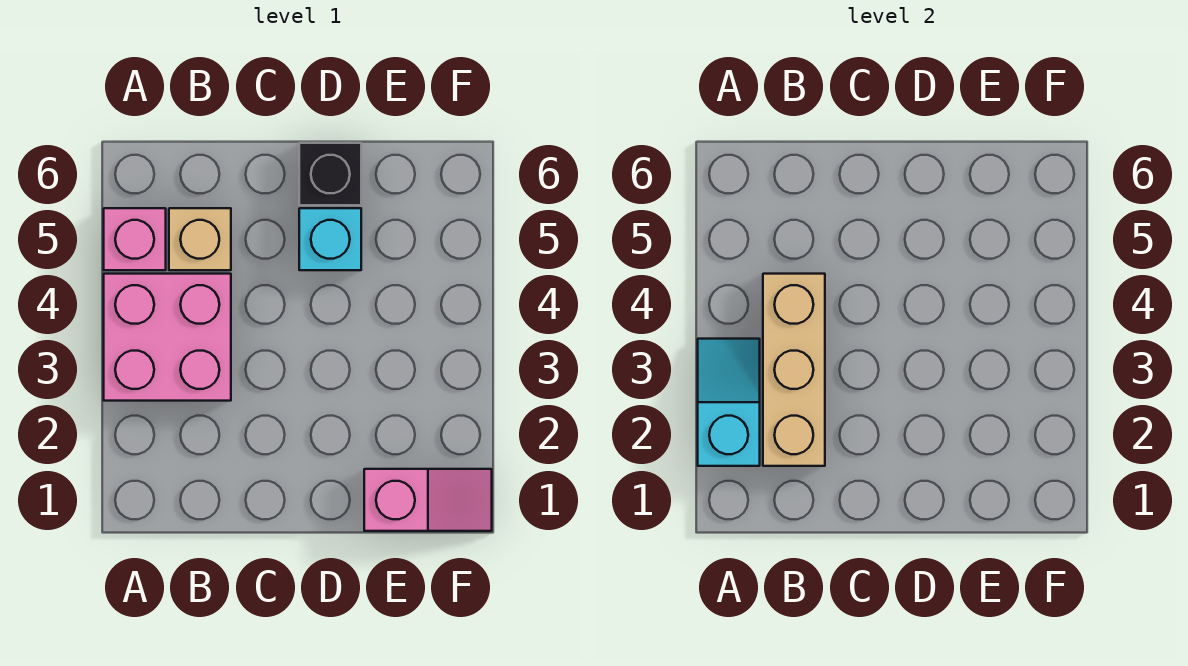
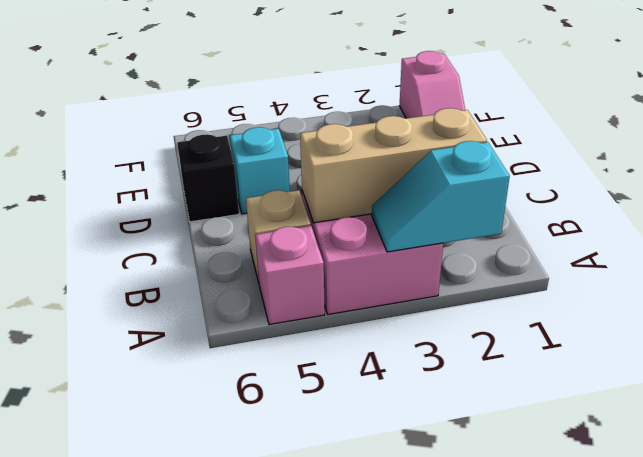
pink slope E1:F1 level 1 top E -> pink slope E1:F1 level 1 top F

